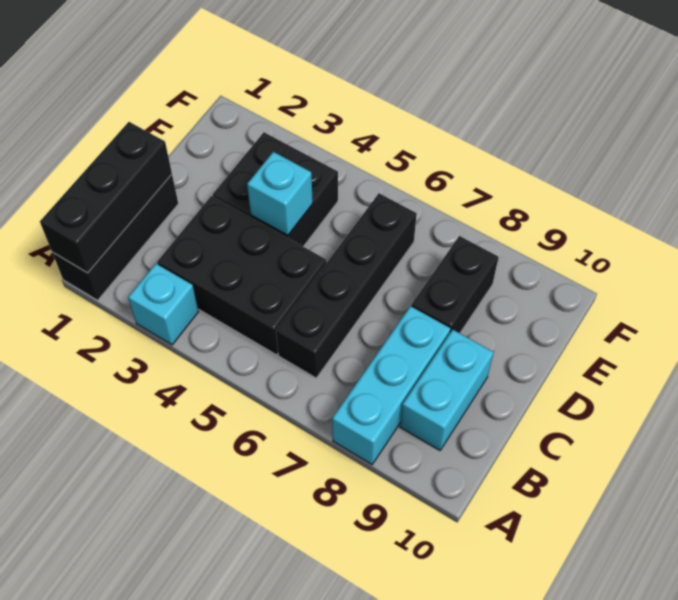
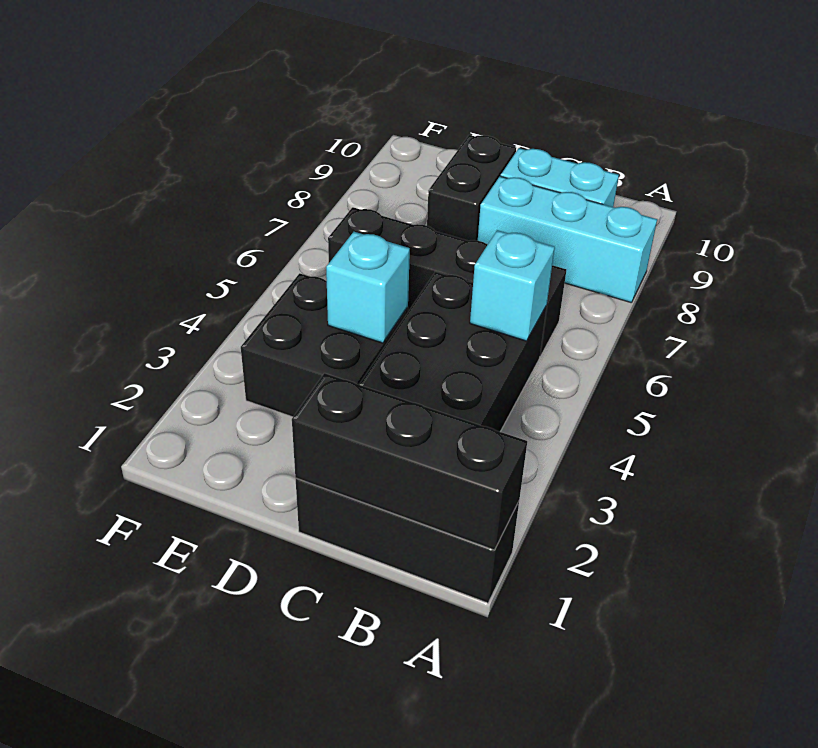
cyan brick A3 level 1 -> cyan brick B5 level 2
black brick D8:E8 level 1 -> black brick D8:D9 level 1

